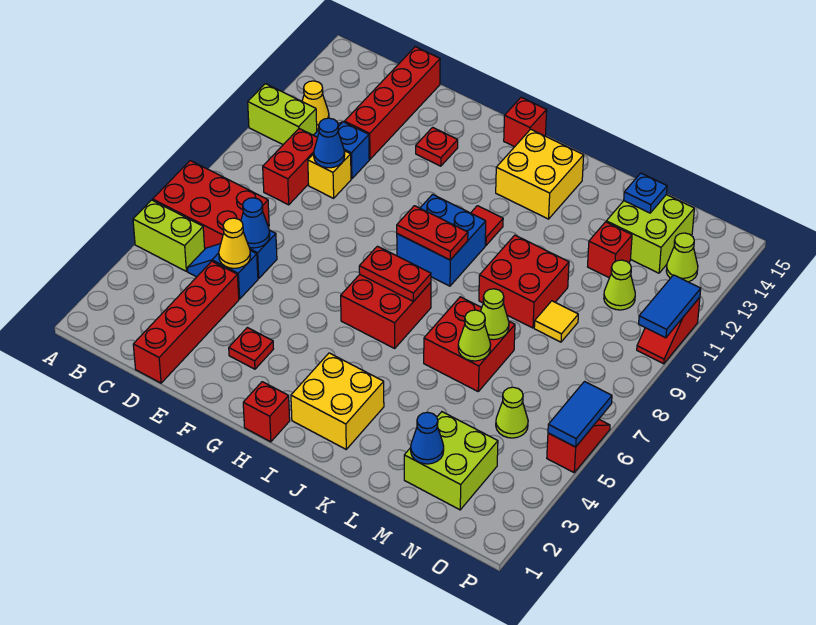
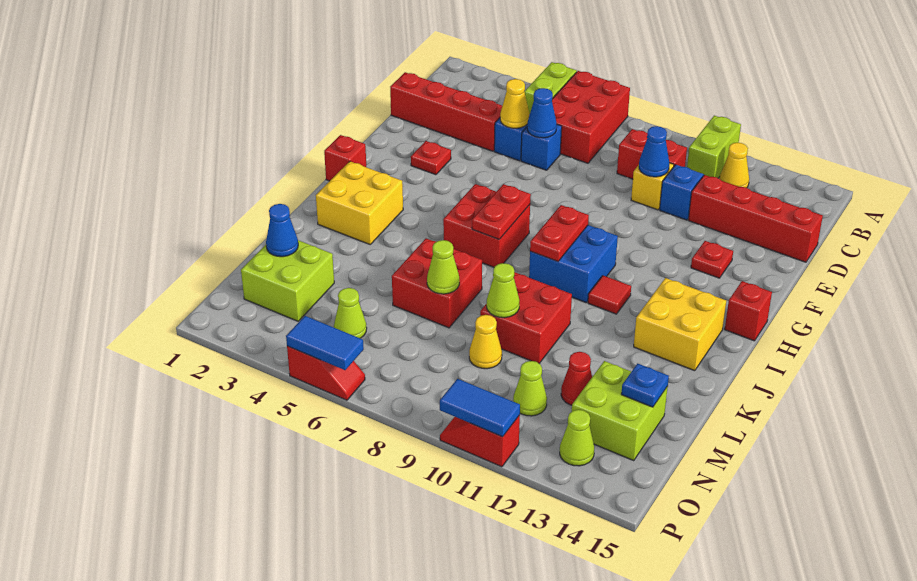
lime cone L6 level 2 -> lime cone L9 level 2
yellow tile M9 level 1 -> yellow cone M9 level 1
red brick M12 level 1 -> red cone M12 level 1

